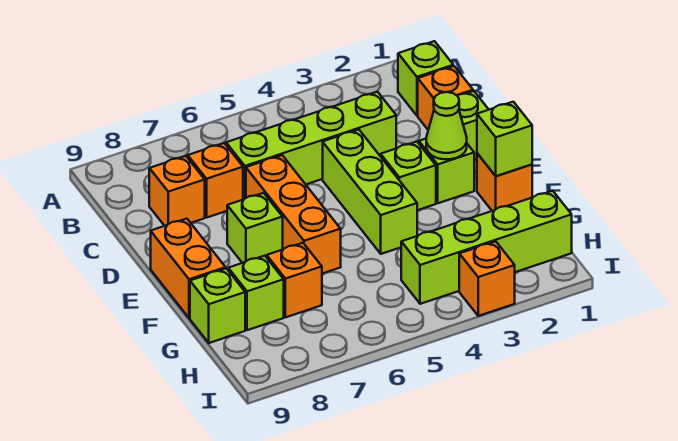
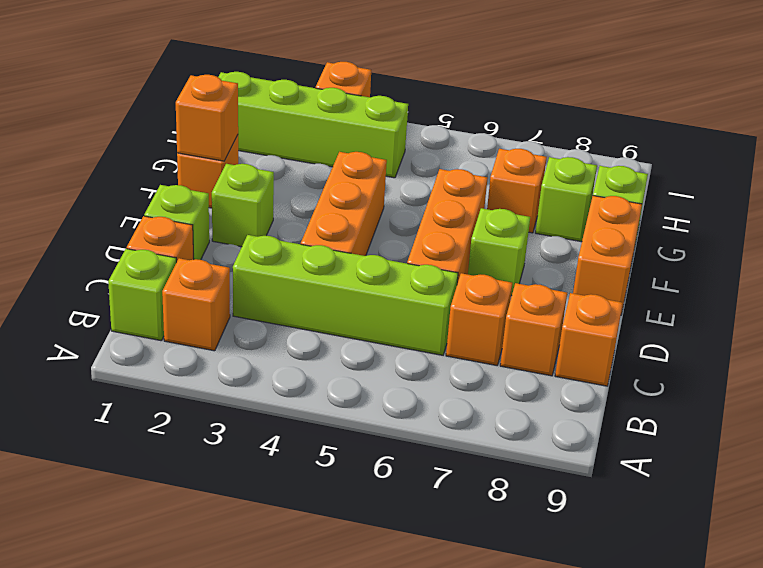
none -> orange brick B2 level 1
none -> orange brick C9 level 1
lime brick D4:F4 level 1 -> orange brick D4:F4 level 1
lime cone E2 level 2 -> none
lime brick E3 level 1 -> none
lime brick F1 level 2 -> orange brick F1 level 2

